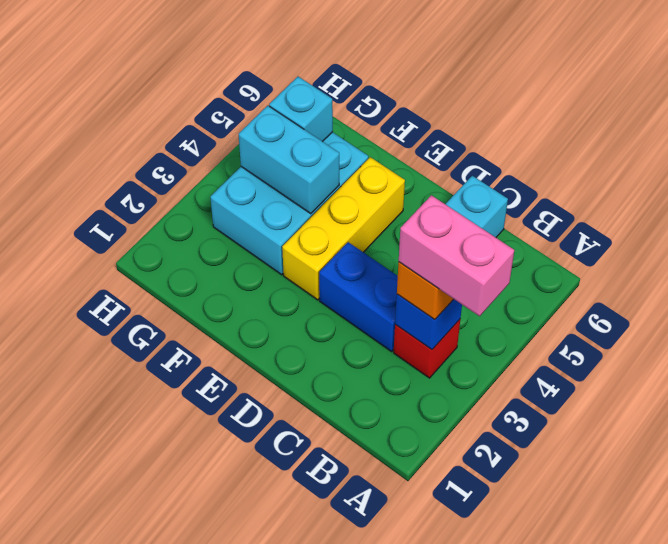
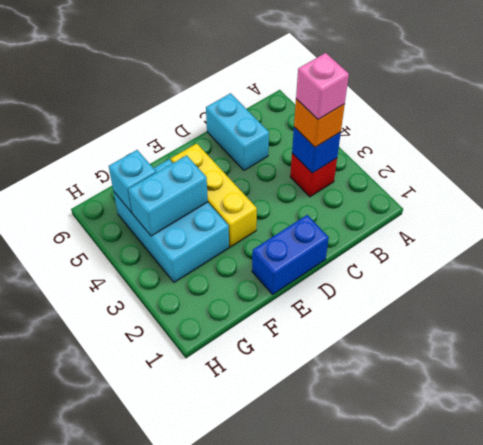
pink brick A3:B3 level 4 -> pink brick B3 level 4
blue brick C3:D3 level 1 -> blue brick D1:E1 level 1

